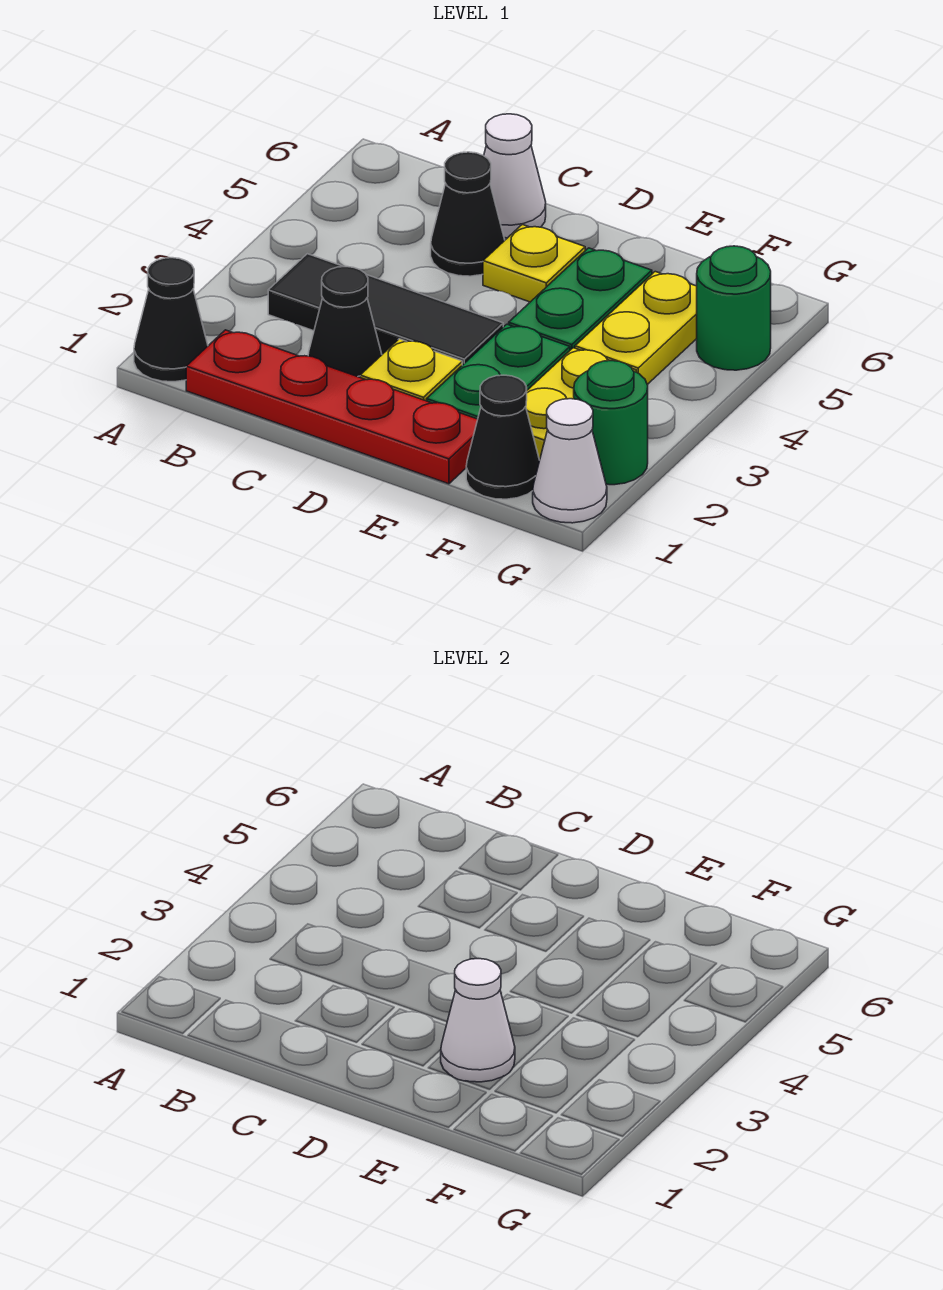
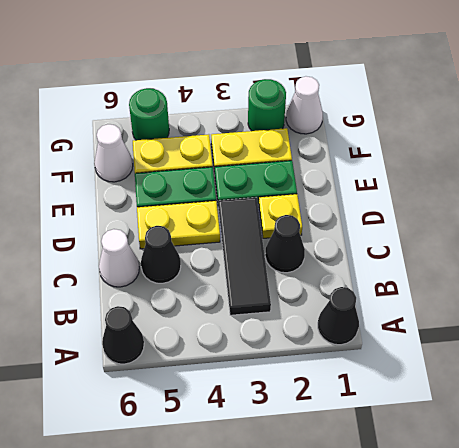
red plate B1:E1 level 1 -> none
yellow plate D5 level 1 -> yellow plate D4:D5 level 1
white cone E2 level 2 -> white cone F6 level 1
black cone F1 level 1 -> black cone A6 level 1

